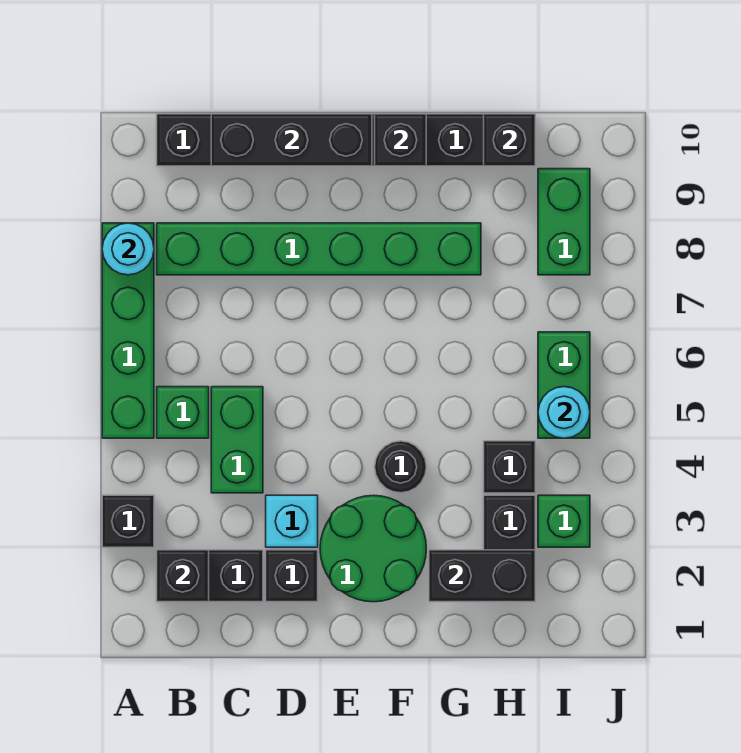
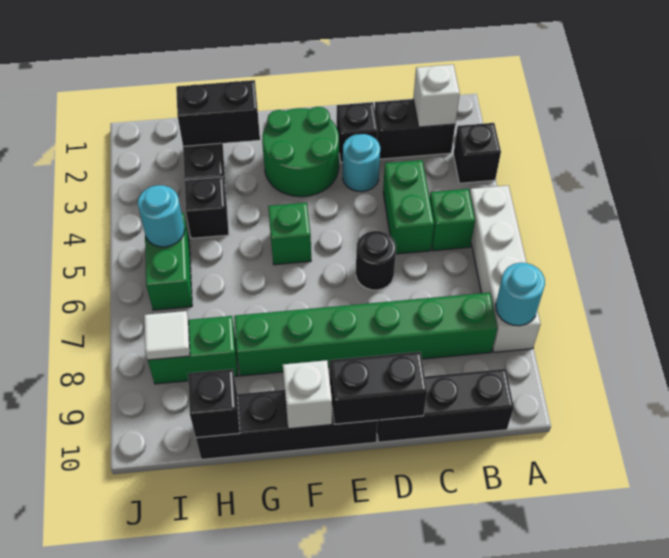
green brick A5:A8 level 1 -> white brick A5:A8 level 1
black brick B2 level 2 -> white brick B2 level 2
black brick C10:E10 level 2 -> black brick D10:E10 level 2
cyan brick D3 level 1 -> cyan round brick D3 level 1
black round brick F4 level 1 -> black round brick D6 level 1
black brick F10 level 2 -> white brick F10 level 2
green brick I3 level 1 -> green brick F5 level 1
green brick I8:I9 level 1 -> green brick H8:I8 level 1
none -> white tile I8 level 2

